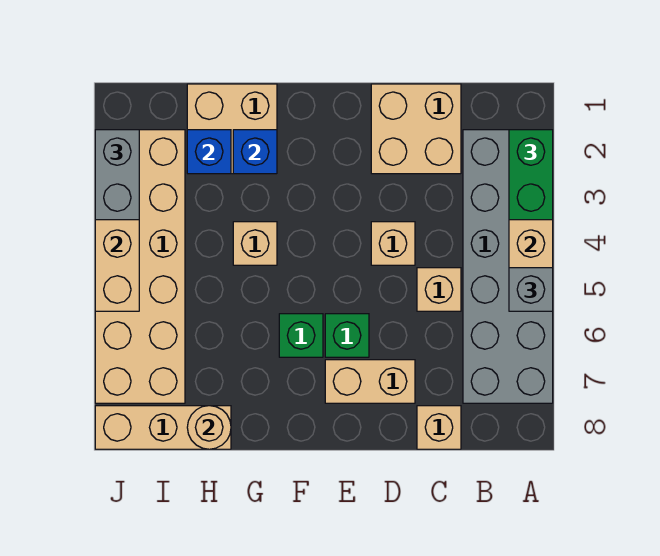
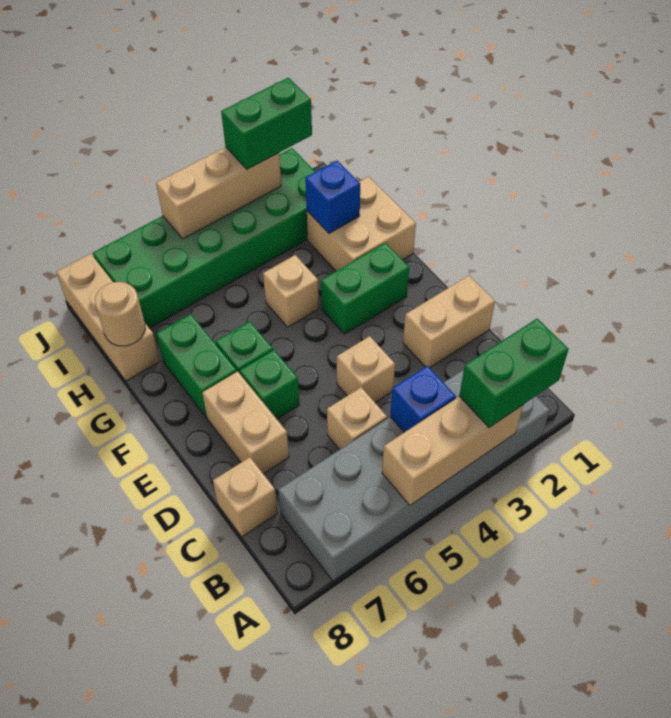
grey brick A5 level 3 -> none
tan brick C1:D2 level 1 -> tan brick D1:D2 level 1
none -> green brick F2:F3 level 1
none -> green brick F7:G7 level 1
blue brick G2 level 2 -> blue brick B4 level 2
tan brick I2:J7 level 1 -> green brick I2:J7 level 1
grey brick J2:J3 level 3 -> green brick J2:J3 level 3

